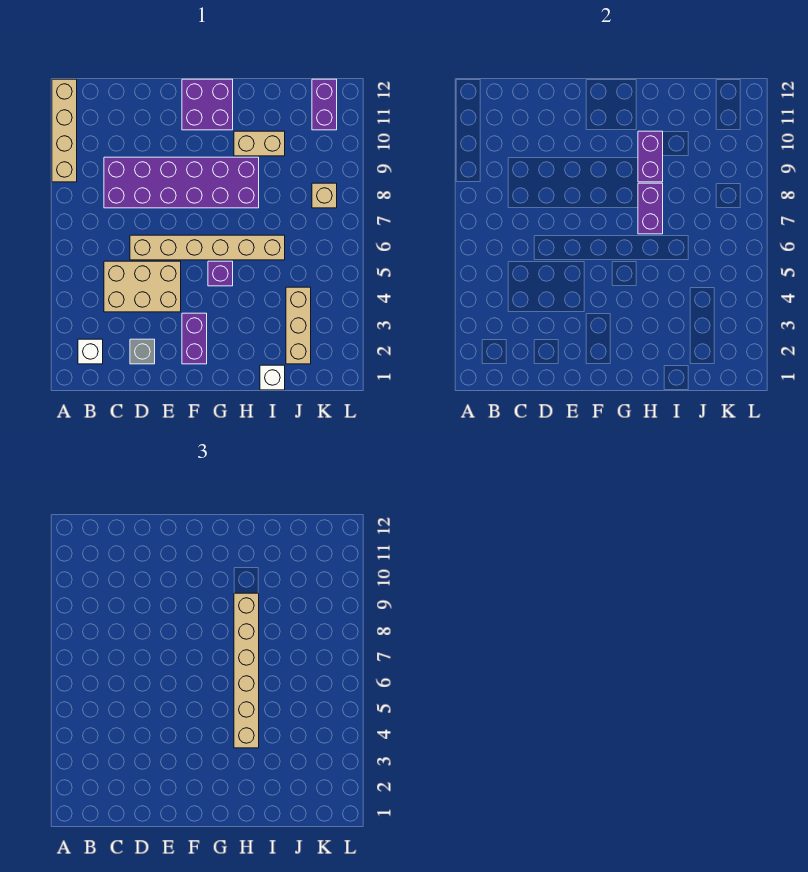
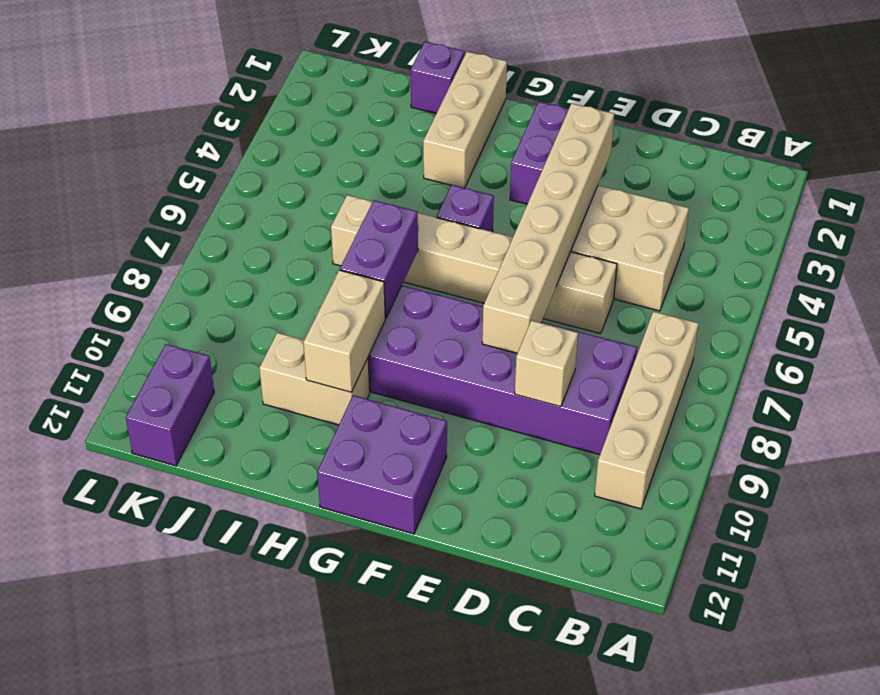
tan brick A9:A12 level 1 -> tan brick B7:B10 level 1
white brick B2 level 1 -> none
grey brick D2 level 1 -> none
tan brick H4:H9 level 3 -> tan brick E3:E8 level 2
purple brick H9:H10 level 2 -> tan brick H9:H10 level 2
white brick I1 level 1 -> purple brick I1 level 1
tan brick J2:J4 level 1 -> tan brick H1:H3 level 1
tan brick K8 level 1 -> tan brick D9 level 2

